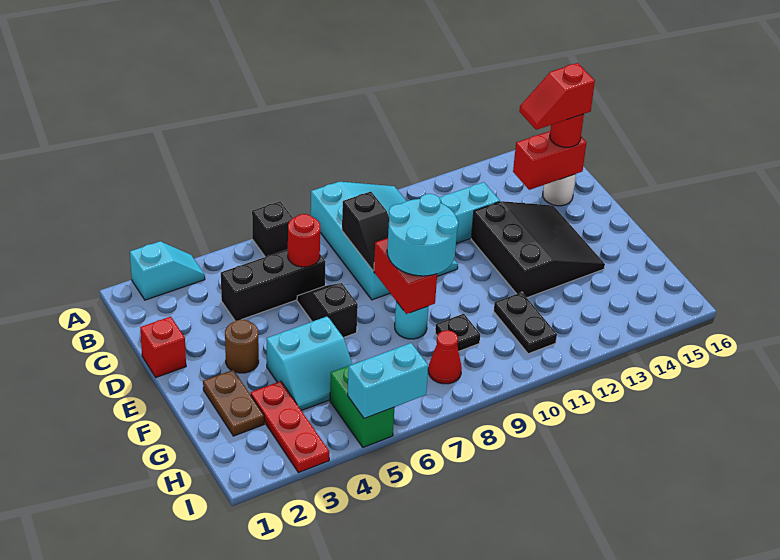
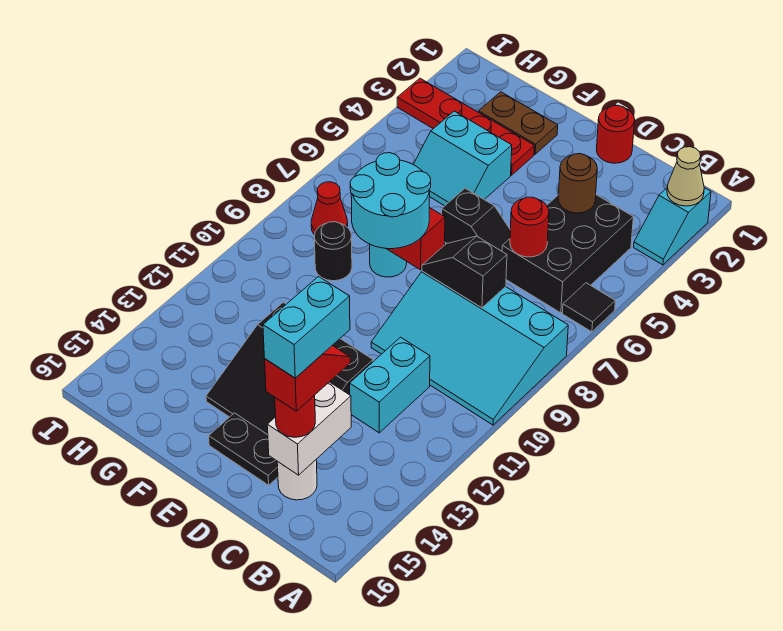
none -> tan cone A2 level 2
black brick A6 level 1 -> black tile A6 level 1
black brick C4:C6 level 1 -> black brick B4:C6 level 1
red brick C14:C15 level 2 -> white brick C14:C15 level 2
red brick D1 level 1 -> red round brick D1 level 1
brown round brick E3 level 1 -> brown round brick C4 level 2
cyan slope F4:G5 level 1 top F -> cyan slope F4:G5 level 1 top 4
red plate G3:I3 level 1 -> red plate F3:I3 level 1
black plate G9 level 1 -> black round brick G9 level 1
black plate G11:H11 level 1 -> black plate D15:E15 level 1
green brick H5:I5 level 1 -> none
cyan brick I5:I6 level 2 -> cyan brick C14:C15 level 5

